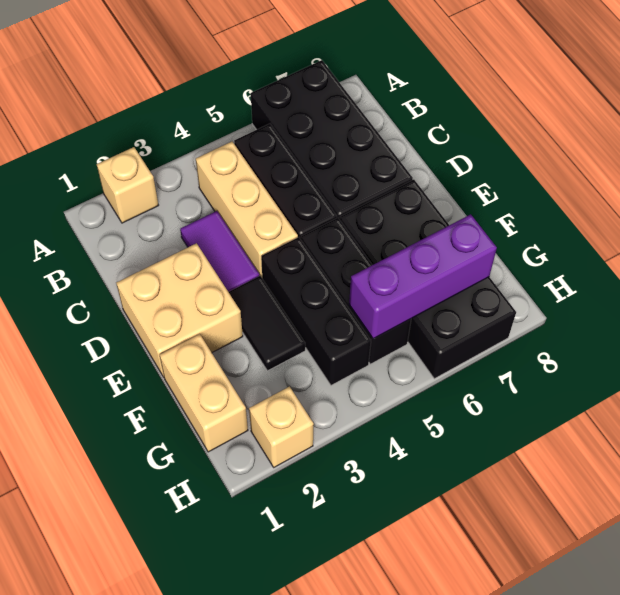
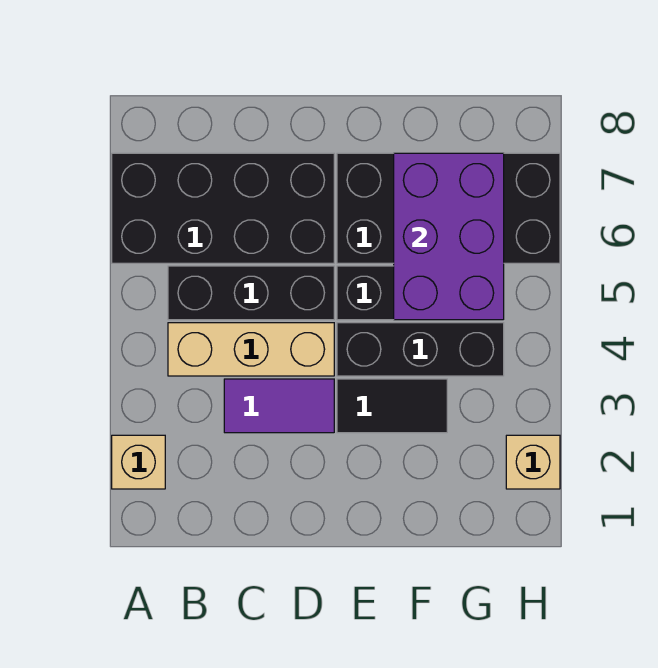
tan brick D1:E2 level 1 -> none
tan brick F1:G1 level 1 -> none
purple brick G5:G7 level 2 -> purple brick F5:G7 level 2

